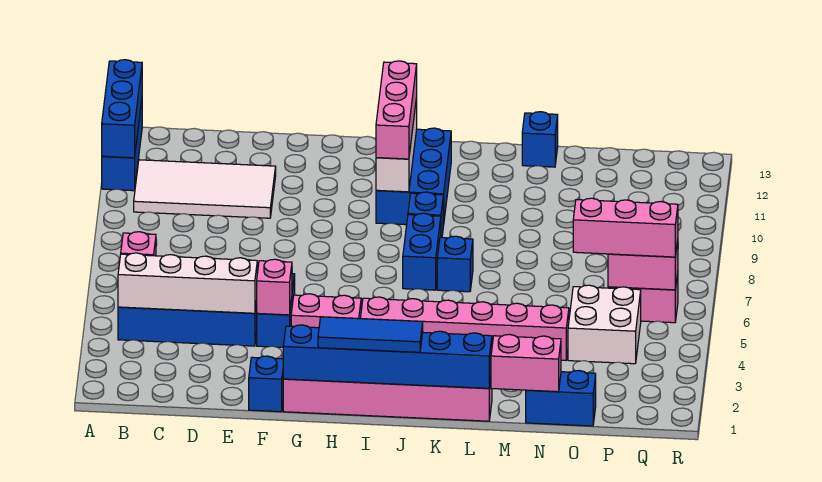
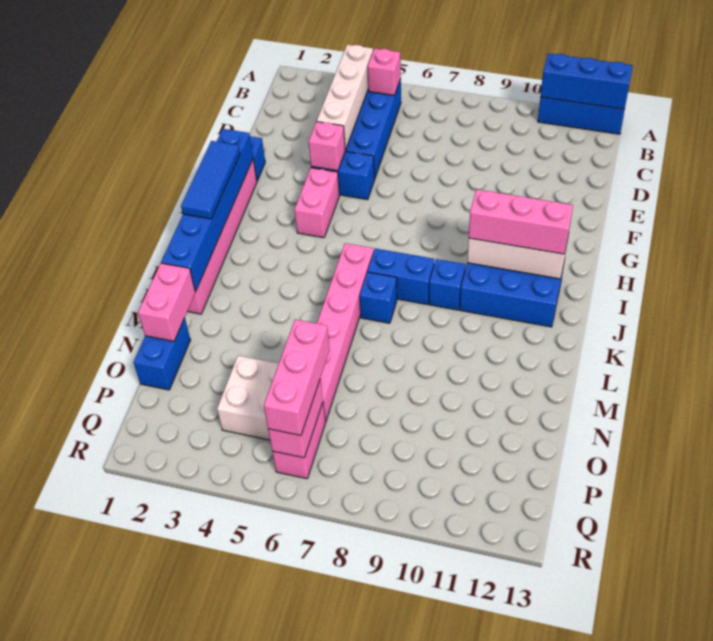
white tile B10:E11 level 1 -> none
pink brick I4:N4 level 1 -> pink brick J6:O6 level 1
blue brick M13 level 1 -> none

